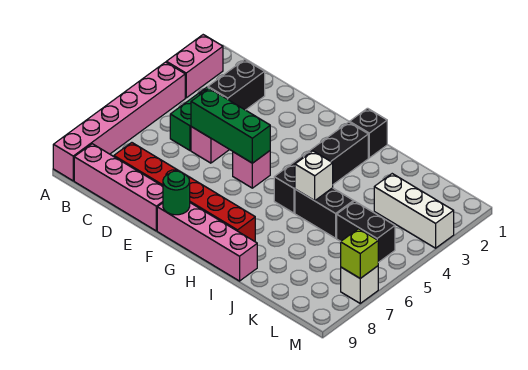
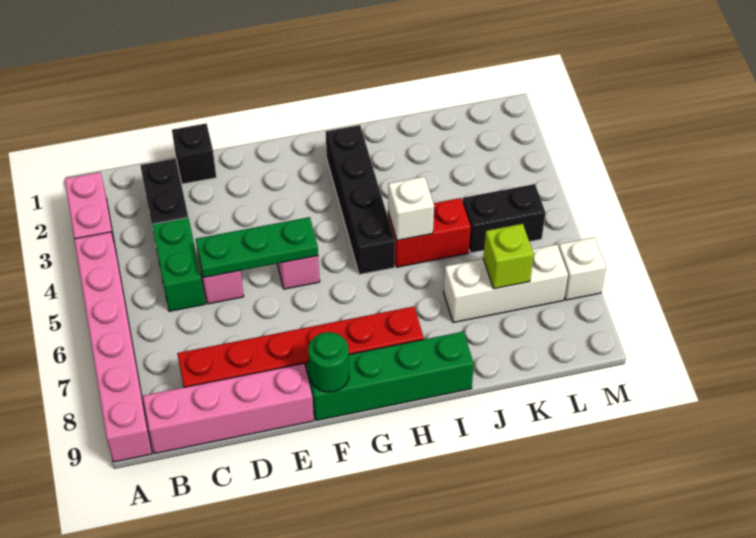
green brick D5:F5 level 2 -> green plate D5:F5 level 2
pink brick F9:I9 level 1 -> green brick F9:I9 level 1
black brick H1 level 1 -> black brick D1 level 1
black brick I5:J5 level 1 -> red brick I5:J5 level 1
white brick K3:M3 level 1 -> white brick J7:L7 level 1
lime brick M7 level 2 -> lime brick K7 level 2

